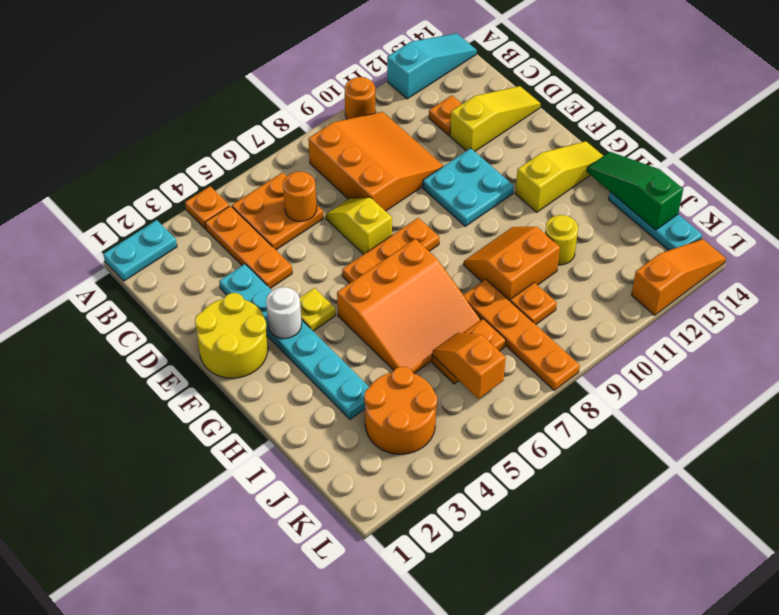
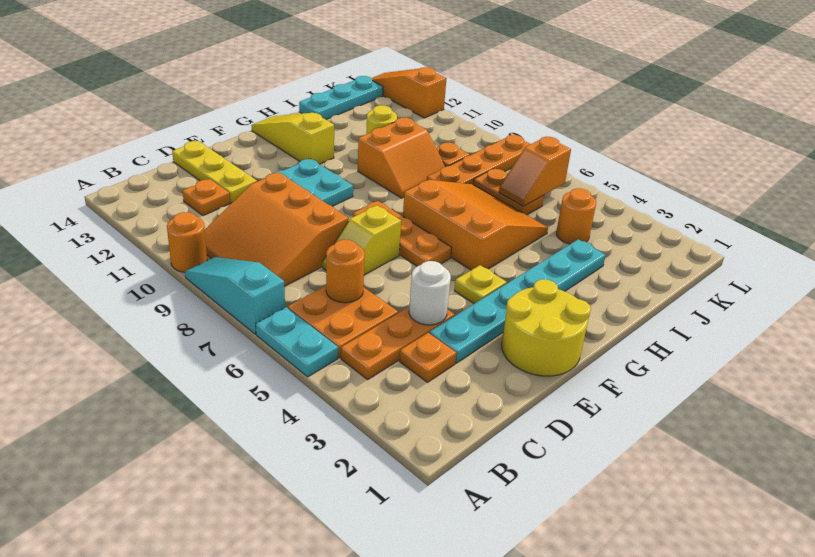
cyan plate A1:A2 level 1 -> cyan plate A5:A6 level 1
orange plate A4 level 1 -> orange plate C3 level 1
cyan slope A12:A14 level 1 top 12 -> cyan slope A7:A9 level 1 top 7
orange slope B8:D10 level 1 top 8 -> orange slope B8:D10 level 1 top D
yellow slope D12:D14 level 1 top 12 -> yellow plate D12:D14 level 1
white round brick F3 level 2 -> white round brick D4 level 2
orange slope H9:I10 level 1 top I -> orange slope H9:I10 level 1 top 10
green slope H14:J14 level 2 top J -> none
orange round brick J3:K4 level 1 -> orange round brick J4 level 1

